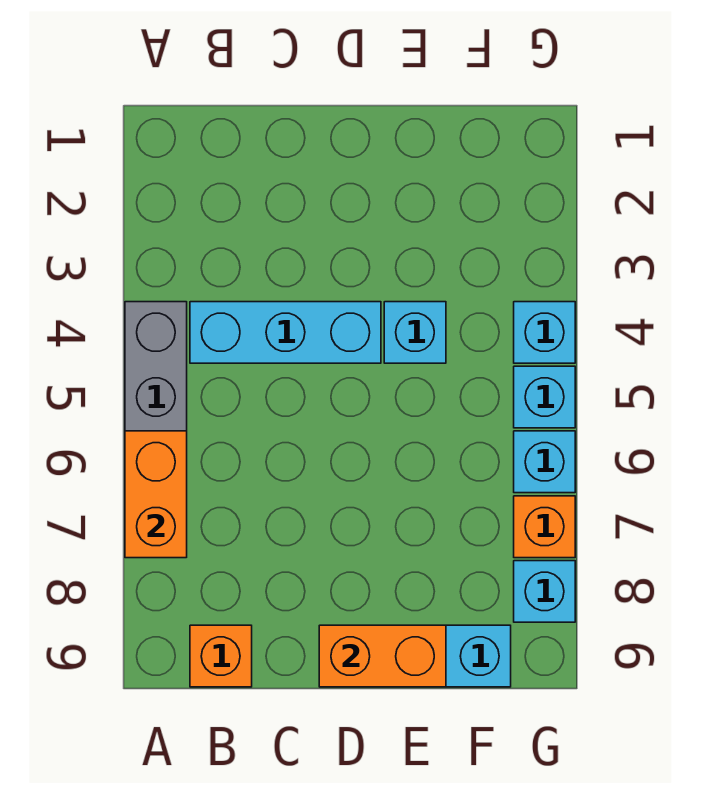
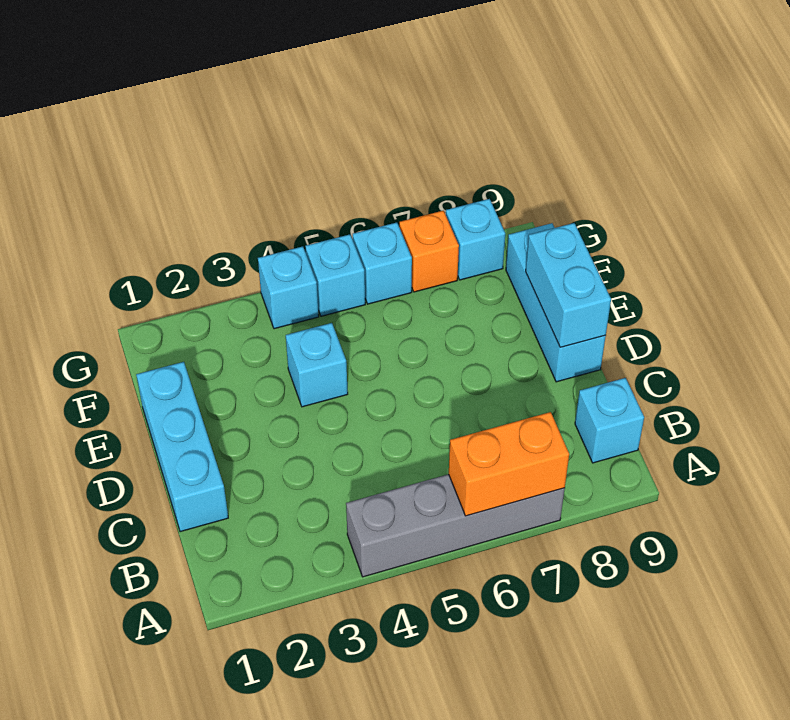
cyan brick B4:D4 level 1 -> cyan brick C1:E1 level 1
orange brick B9 level 1 -> cyan brick B9 level 1
orange brick D9:E9 level 2 -> cyan brick D9:E9 level 2

